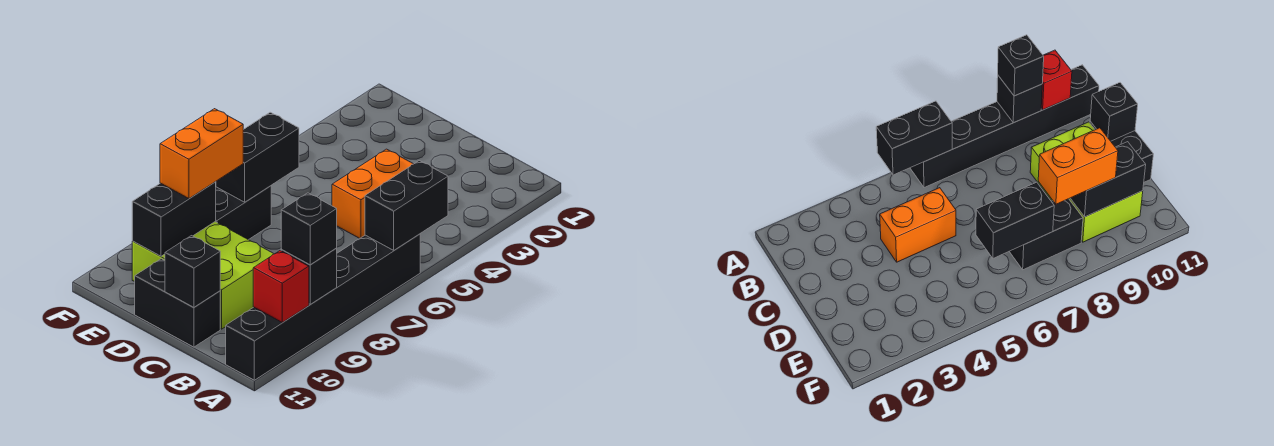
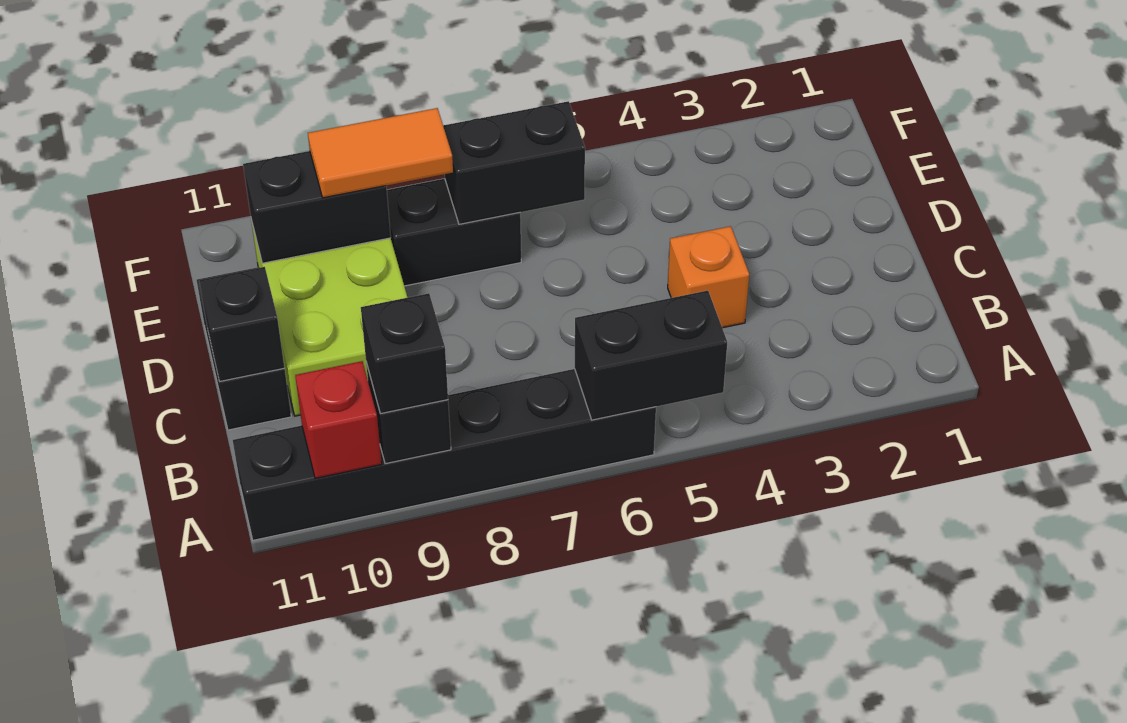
orange brick C4:C5 level 1 -> orange brick C4 level 1
orange brick E8:E9 level 3 -> orange tile E8:E9 level 3

